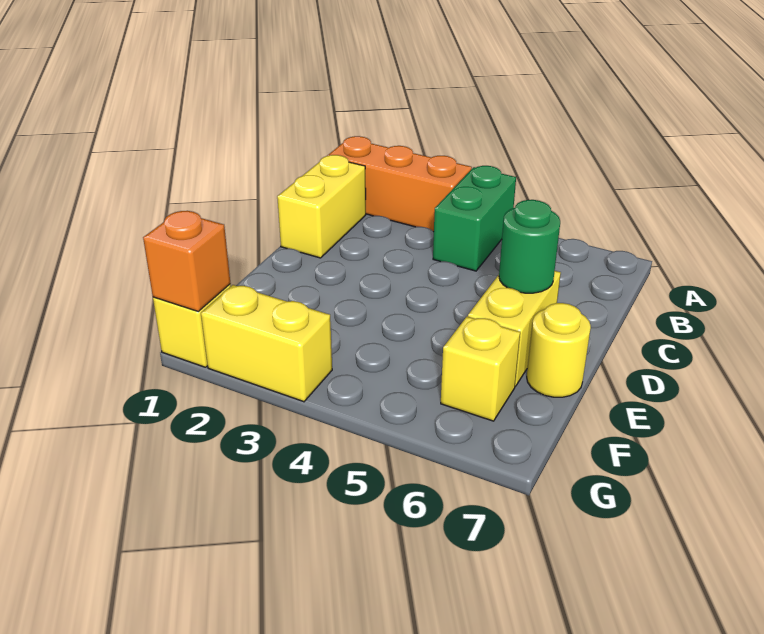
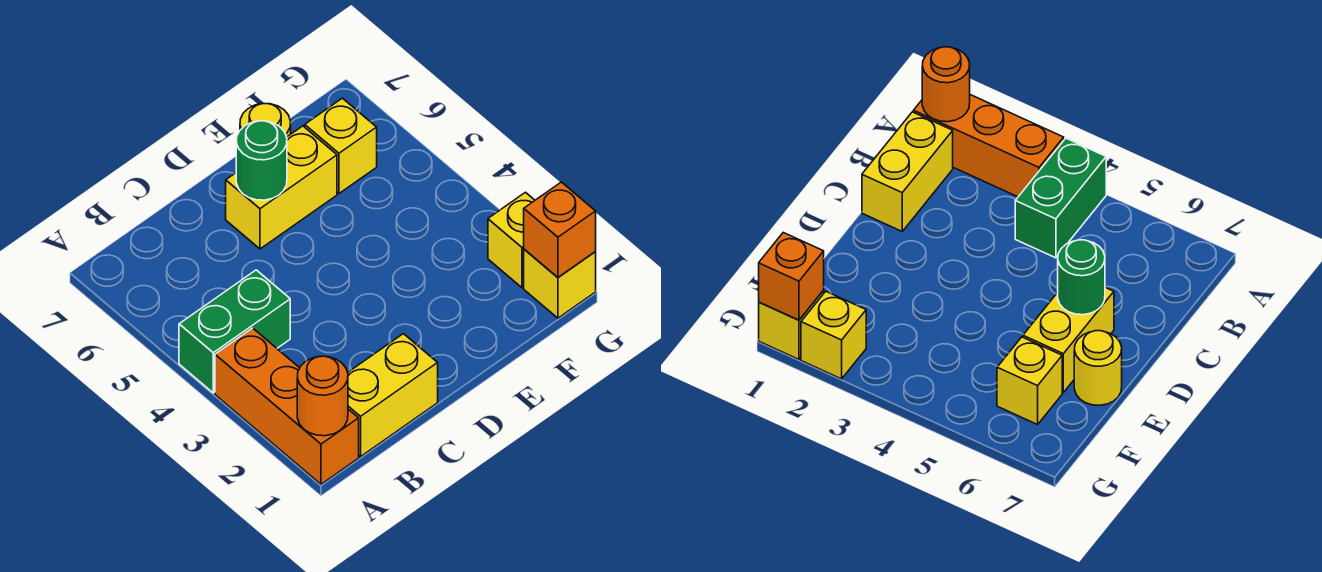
none -> orange round brick A1 level 2
yellow brick G2:G3 level 1 -> yellow brick G2 level 1

